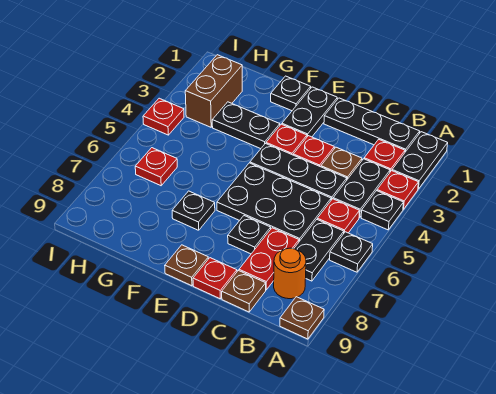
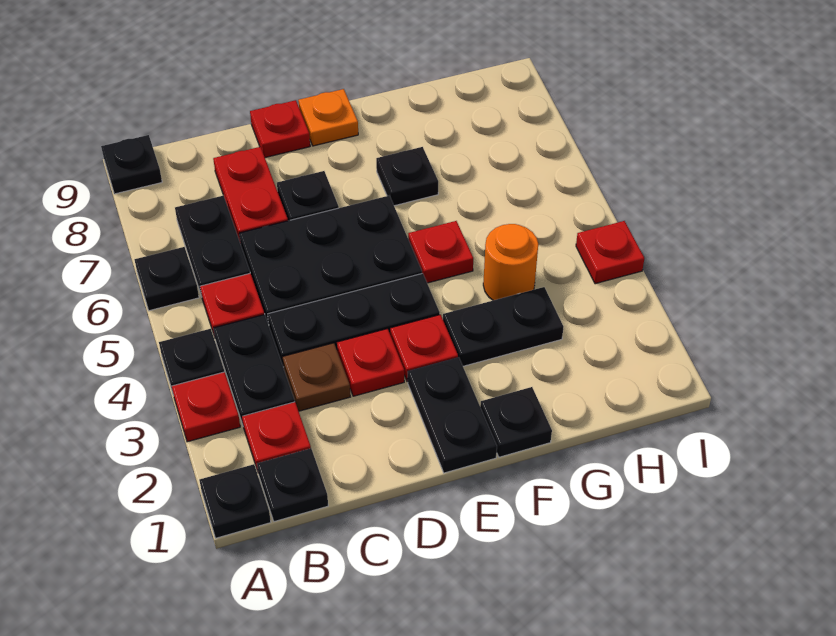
black plate A1:A2 level 1 -> black plate A1 level 1
brown plate A9 level 1 -> black plate A9 level 1
black plate B1:D1 level 1 -> black plate B1 level 1
orange round brick B8 level 1 -> orange round brick G4 level 1
brown plate C9 level 1 -> none
brown plate E9 level 1 -> orange plate E9 level 1
brown brick H2:H3 level 1 -> none
red plate H6 level 1 -> red plate F5 level 1

